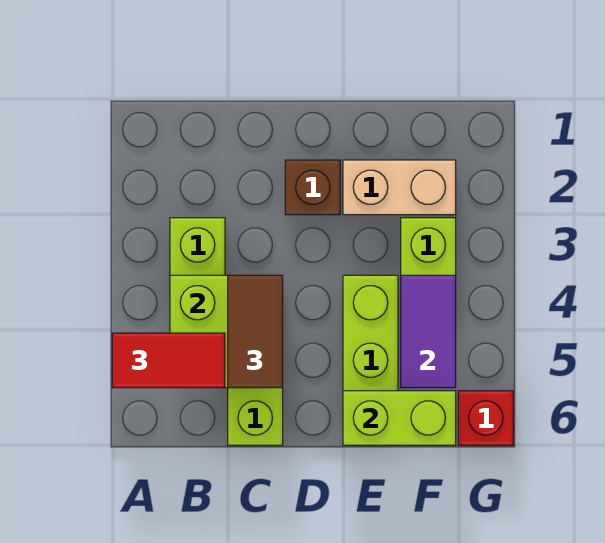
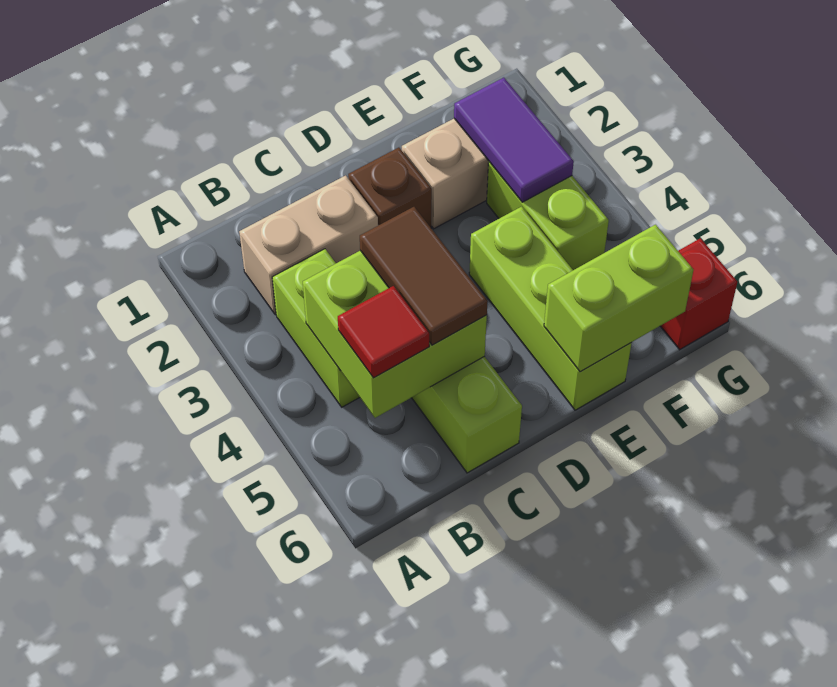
red tile A5:B5 level 3 -> red tile B5 level 3
none -> tan brick B2:C2 level 1
purple tile F4:F5 level 2 -> purple tile F2:F3 level 2

